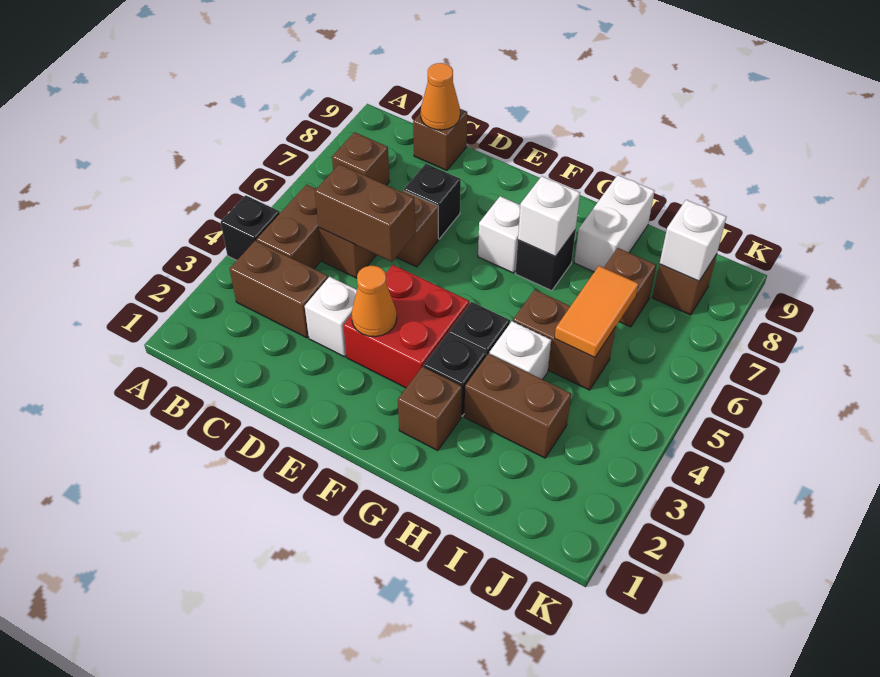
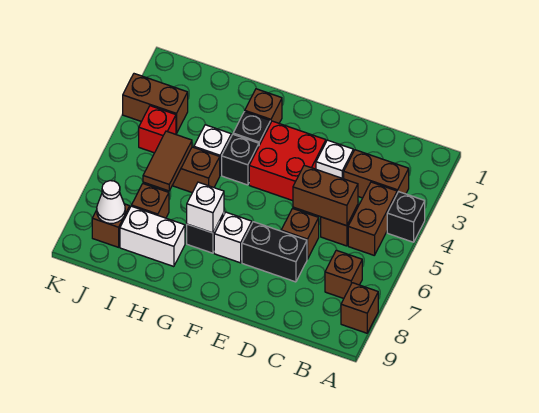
brown brick C9 level 1 -> brown brick A8 level 1
orange cone C9 level 2 -> none
black brick D7 level 1 -> black brick D7:E7 level 1
orange cone E3 level 2 -> none
brown brick H3:I3 level 1 -> brown brick J3:K3 level 1
white brick H8:H9 level 1 -> white brick H8:I8 level 1
orange tile I5:I6 level 2 -> brown tile I5:I6 level 2
none -> red brick J4 level 1
white brick J8 level 2 -> white cone J8 level 2

